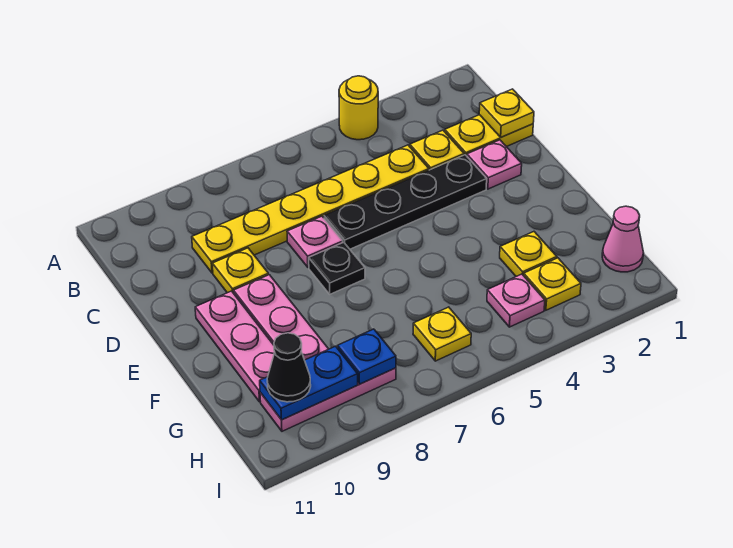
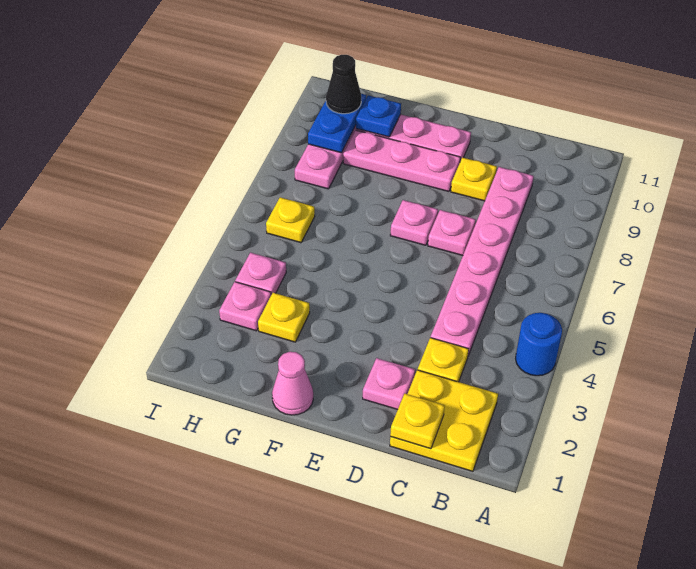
yellow round brick A4 level 1 -> blue round brick A4 level 1
yellow plate C1:C2 level 1 -> yellow plate B1:C2 level 1
yellow plate C4:C9 level 1 -> pink plate C4:C9 level 1
black plate D3:D6 level 1 -> none
black plate E7 level 1 -> pink plate E7 level 1
pink cone H1 level 1 -> pink cone F1 level 1
yellow plate H3 level 1 -> pink plate H3 level 1
blue plate H8 level 2 -> blue plate G10 level 2

